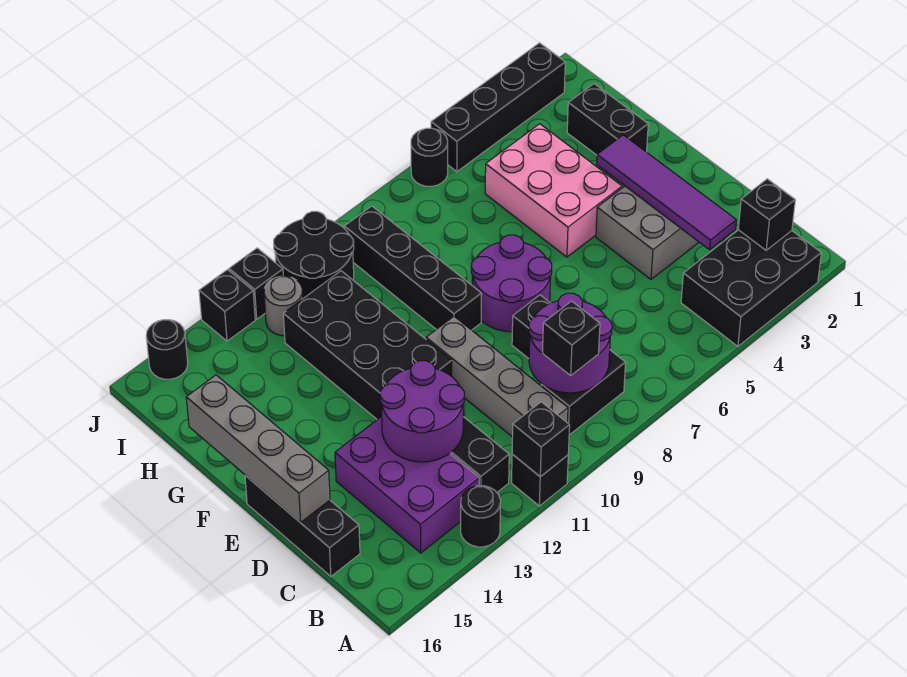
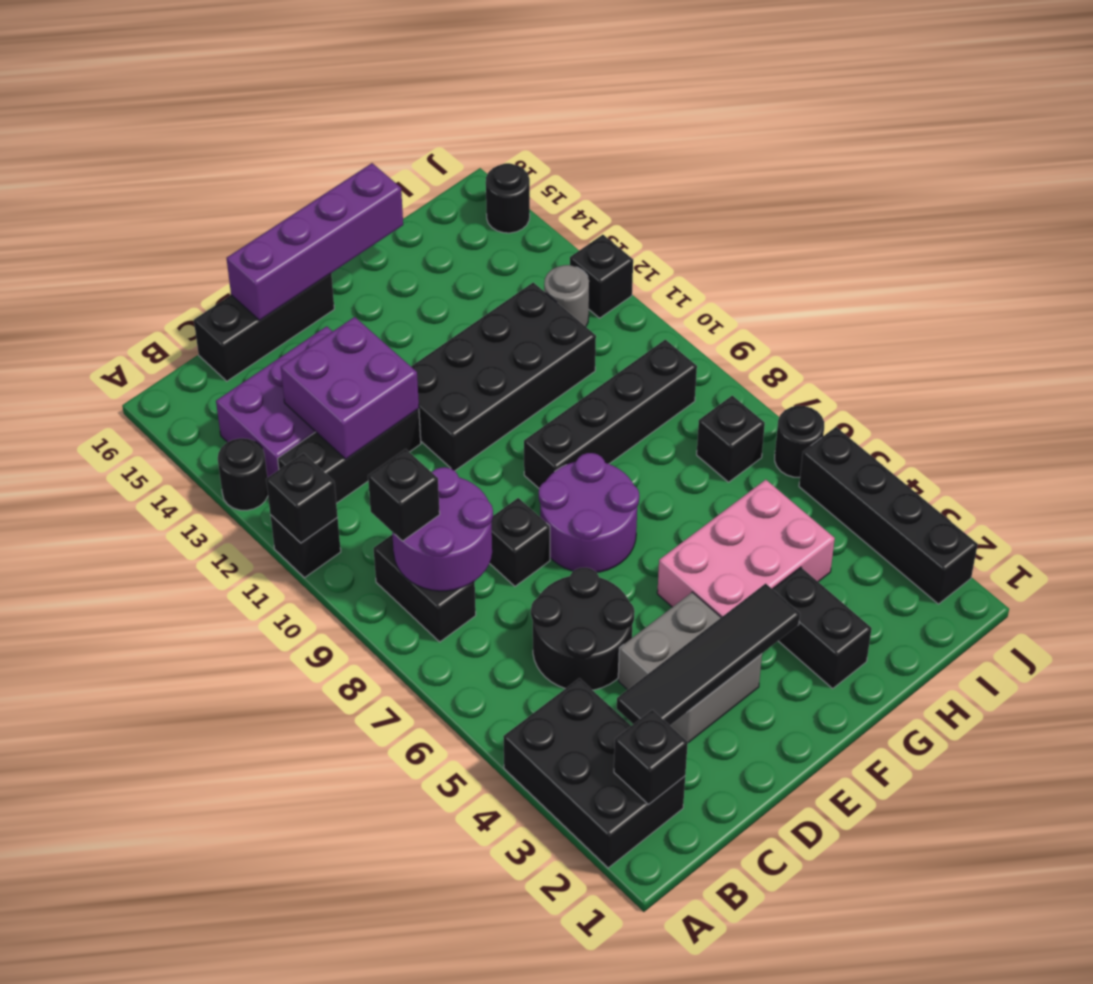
grey brick B10:E10 level 1 -> none
purple tile C3:F3 level 2 -> black tile C3:F3 level 2
purple round brick C12:D13 level 2 -> purple brick C12:D13 level 2
grey brick D16:G16 level 2 -> purple brick D16:G16 level 2
black brick G2:H2 level 1 -> black brick G2:G3 level 1
black round brick I10:J11 level 1 -> black round brick C5:D6 level 1
black brick J13 level 1 -> black brick I7 level 1

